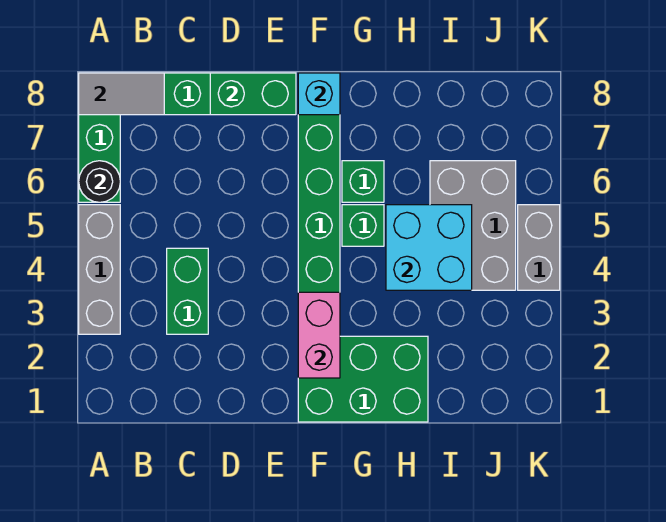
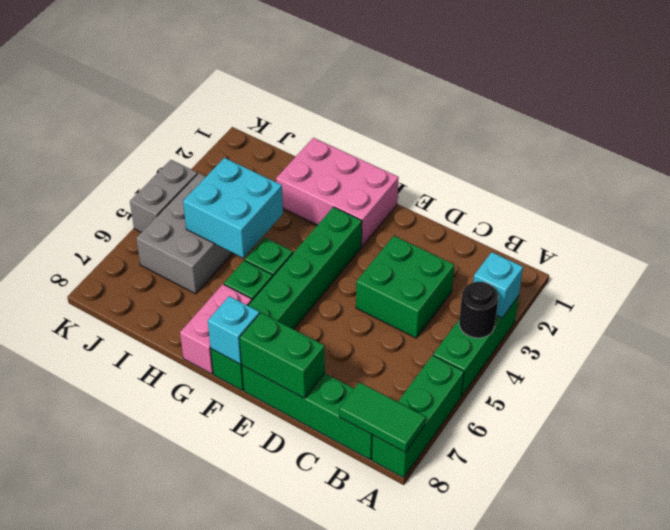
grey brick A3:A5 level 1 -> green brick A3:A5 level 1
none -> cyan brick A3 level 2
black round brick A6 level 2 -> black round brick A4 level 2
grey tile A8:B8 level 2 -> green tile A8:B8 level 2
green brick C3:C4 level 1 -> green brick C3:D4 level 1
green brick F1:H2 level 1 -> pink brick F1:H2 level 1
pink brick F2:F3 level 2 -> pink brick G7:G8 level 1

